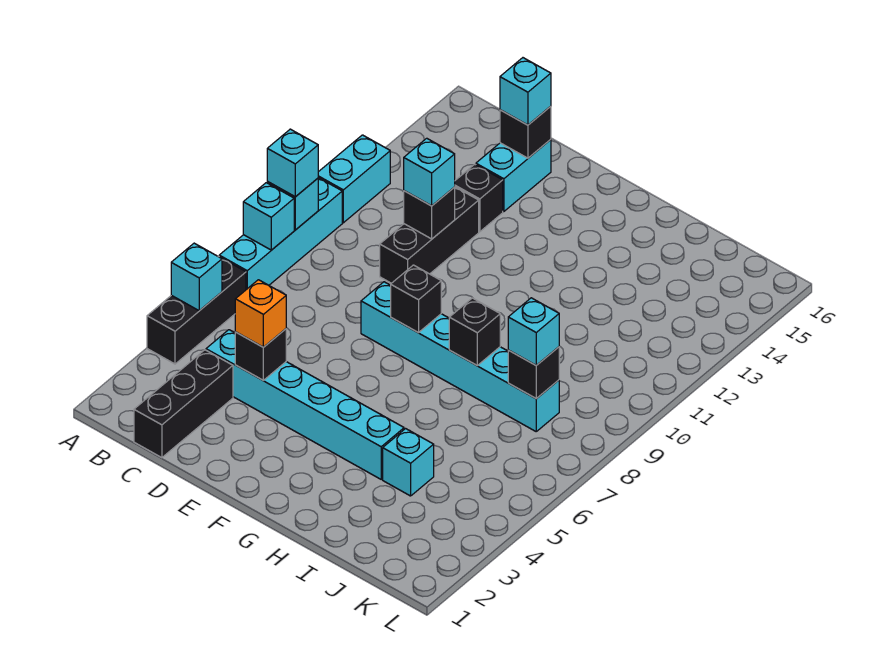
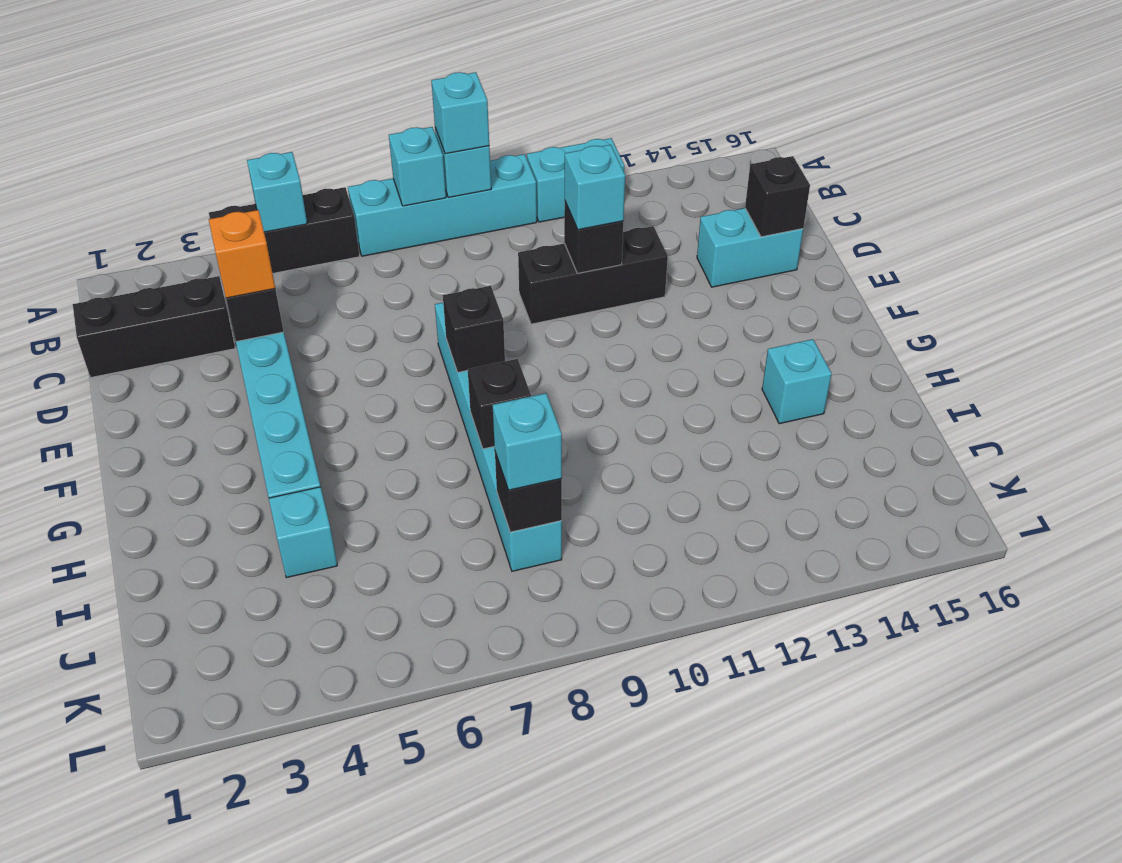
black brick D13 level 1 -> none
cyan brick D15 level 3 -> cyan brick H14 level 1

